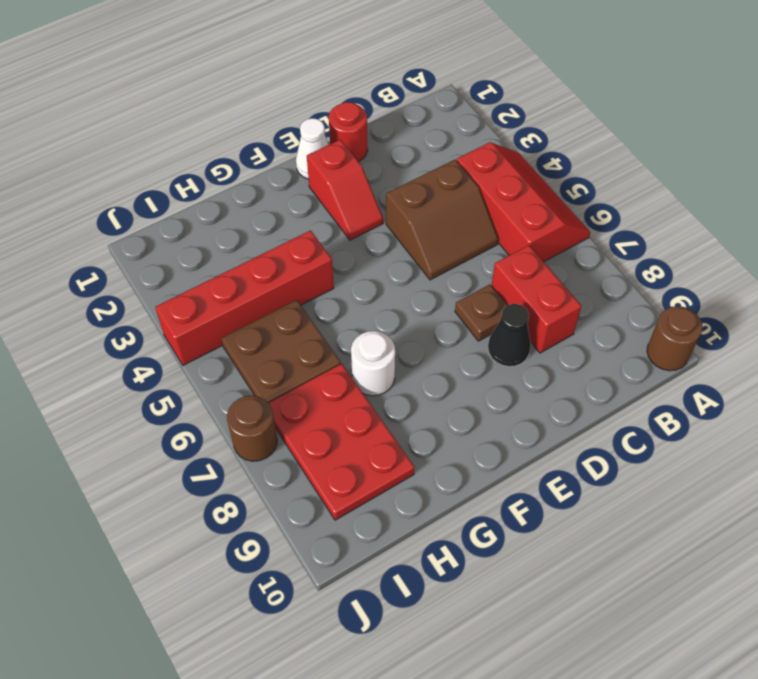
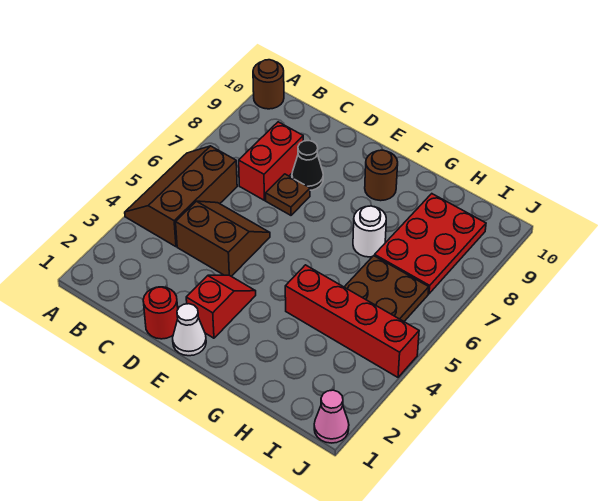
red slope A4:B6 level 1 top B -> brown slope A4:B6 level 1 top B
none -> pink cone J1 level 1
brown round brick J7 level 1 -> brown round brick F9 level 1

